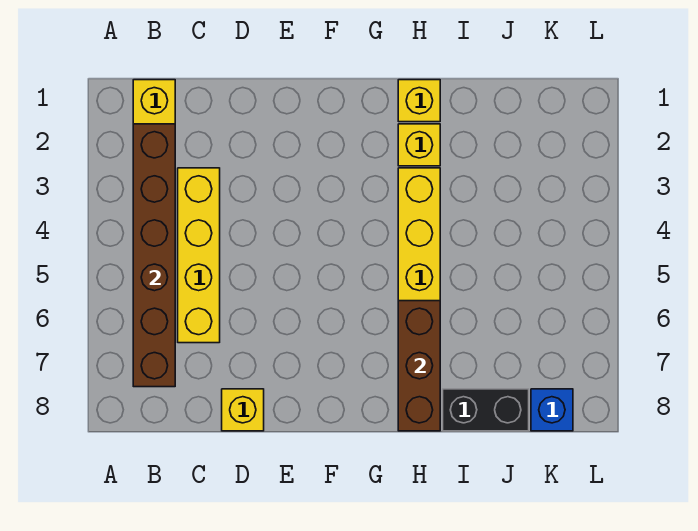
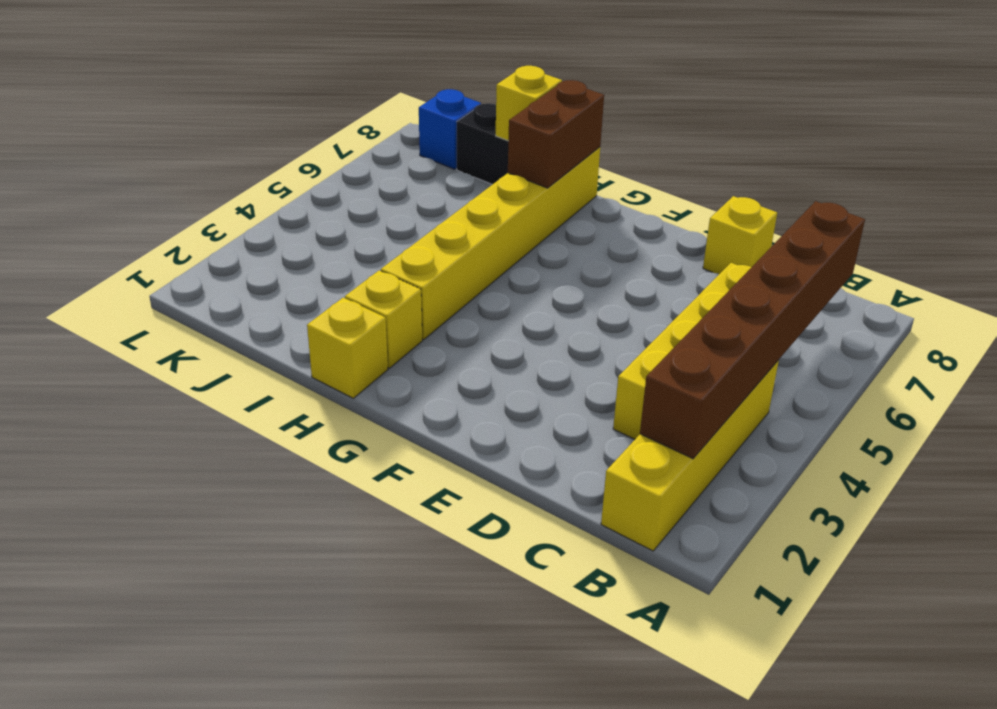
brown brick H6:H8 level 2 -> brown brick H7:H8 level 2
none -> yellow brick I8 level 2

